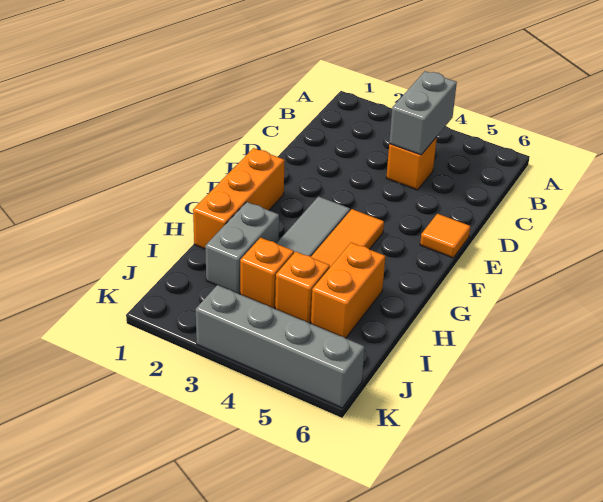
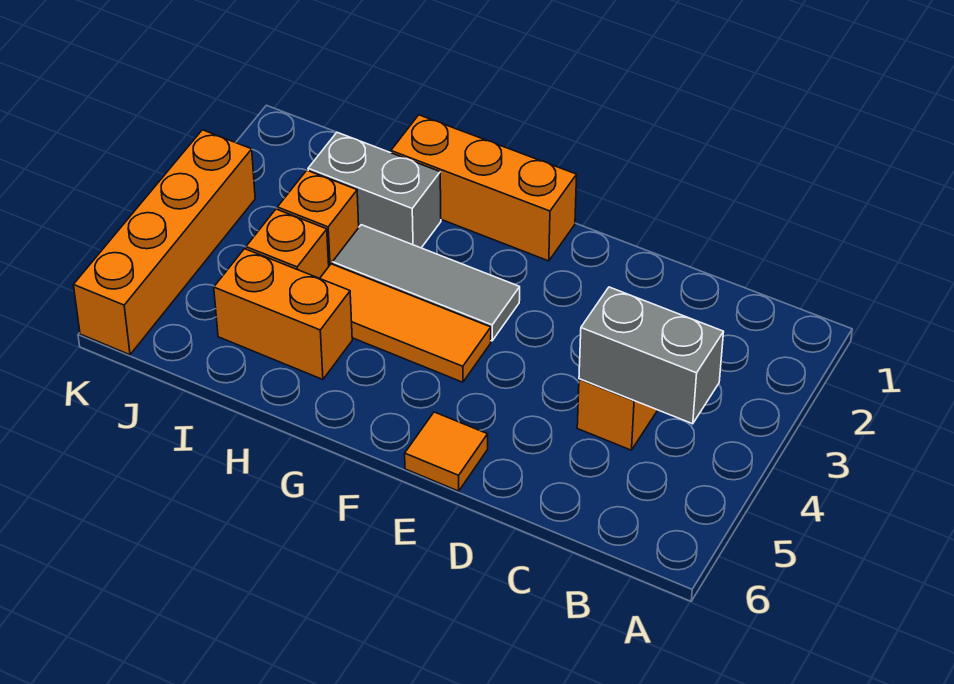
grey brick K3:K6 level 1 -> orange brick K3:K6 level 1

